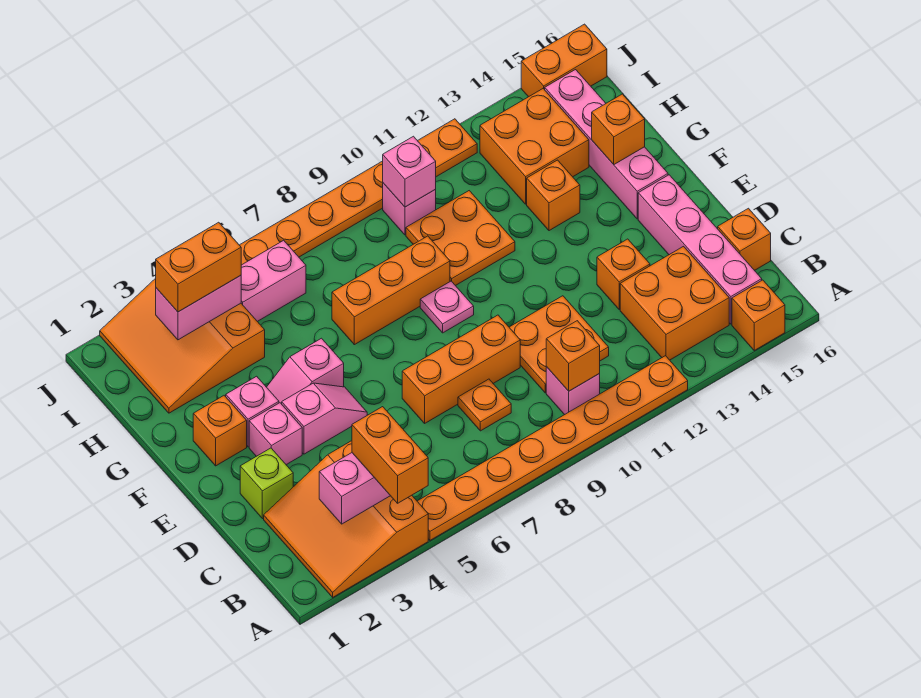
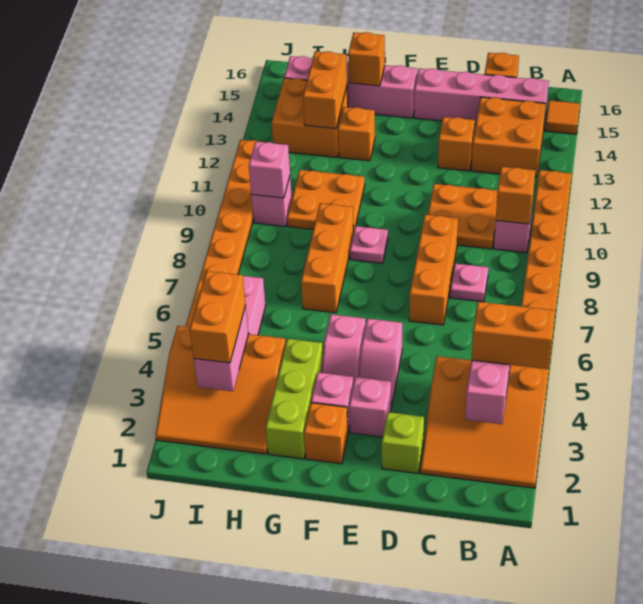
orange brick A15 level 1 -> orange tile A15 level 1
orange plate C8 level 1 -> pink plate C8 level 1
pink slope E4:E5 level 1 top 4 -> pink slope E4:E5 level 1 top 5
none -> lime brick G2:G4 level 1
orange brick J15:J16 level 1 -> orange brick H13:H14 level 2

